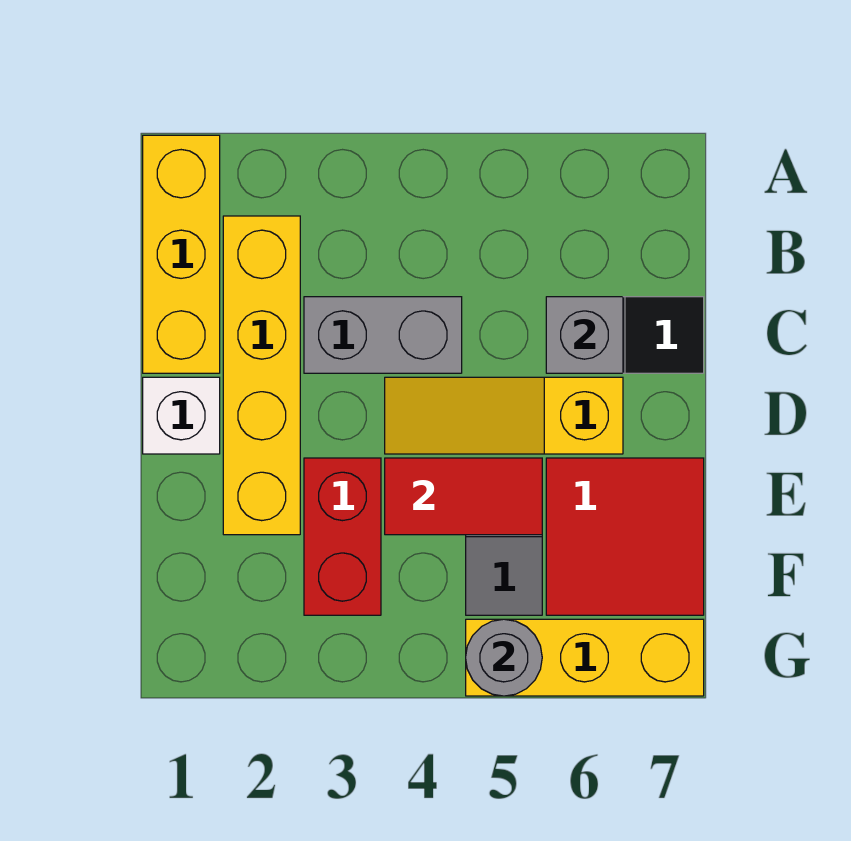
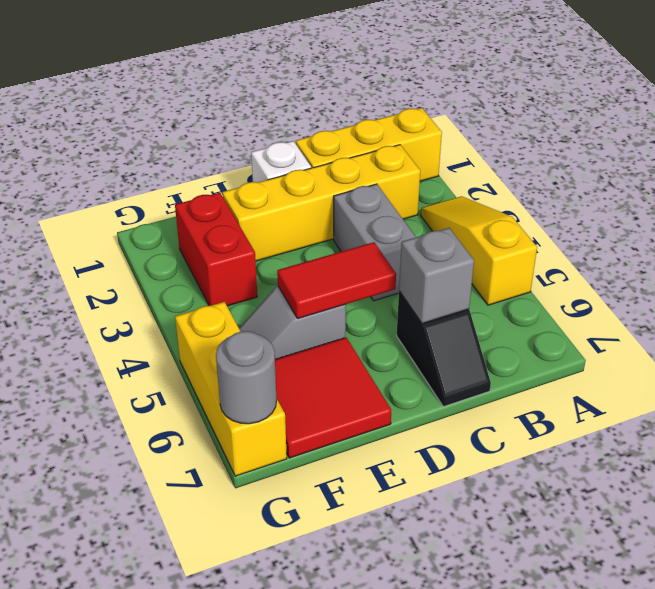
yellow slope D4:D6 level 1 top 6 -> yellow slope A3:A5 level 1 top 5
red brick E3:F3 level 1 -> red brick F2:F3 level 1
red tile E4:E5 level 2 -> red tile D5:E5 level 2
grey round brick G5 level 2 -> grey round brick G7 level 2

